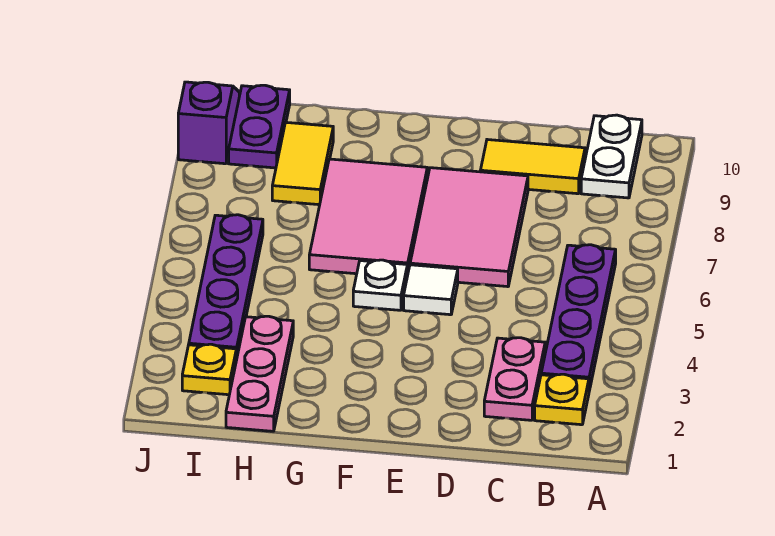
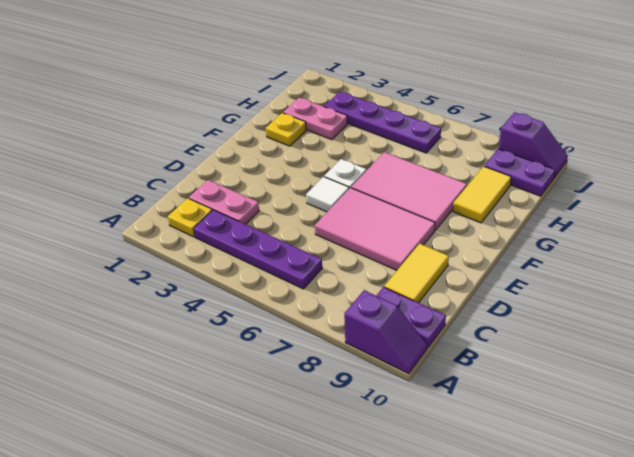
none -> purple slope A9:A10 level 1 top 9
white plate B9:B10 level 1 -> purple plate B9:B10 level 1
pink plate H1:H3 level 1 -> pink plate H2:H3 level 1
yellow tile H8:H9 level 1 -> yellow tile G9:H9 level 1
yellow plate I2 level 1 -> yellow plate G2 level 1

